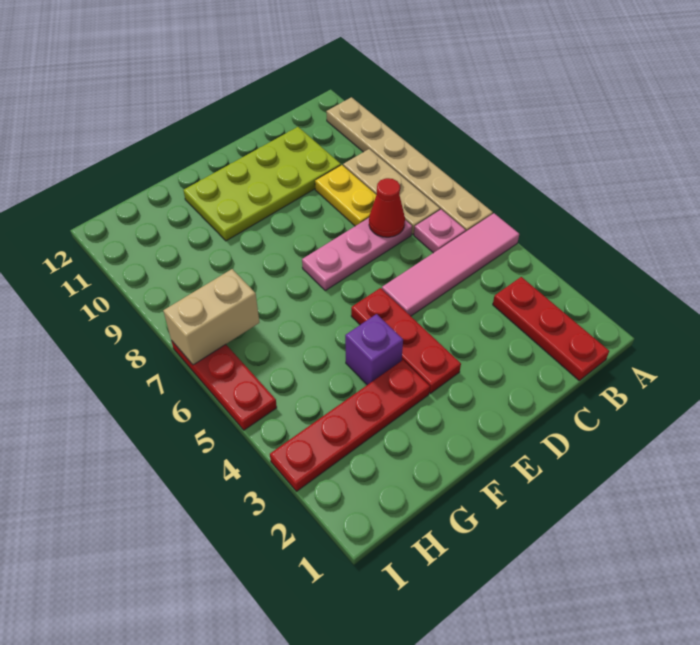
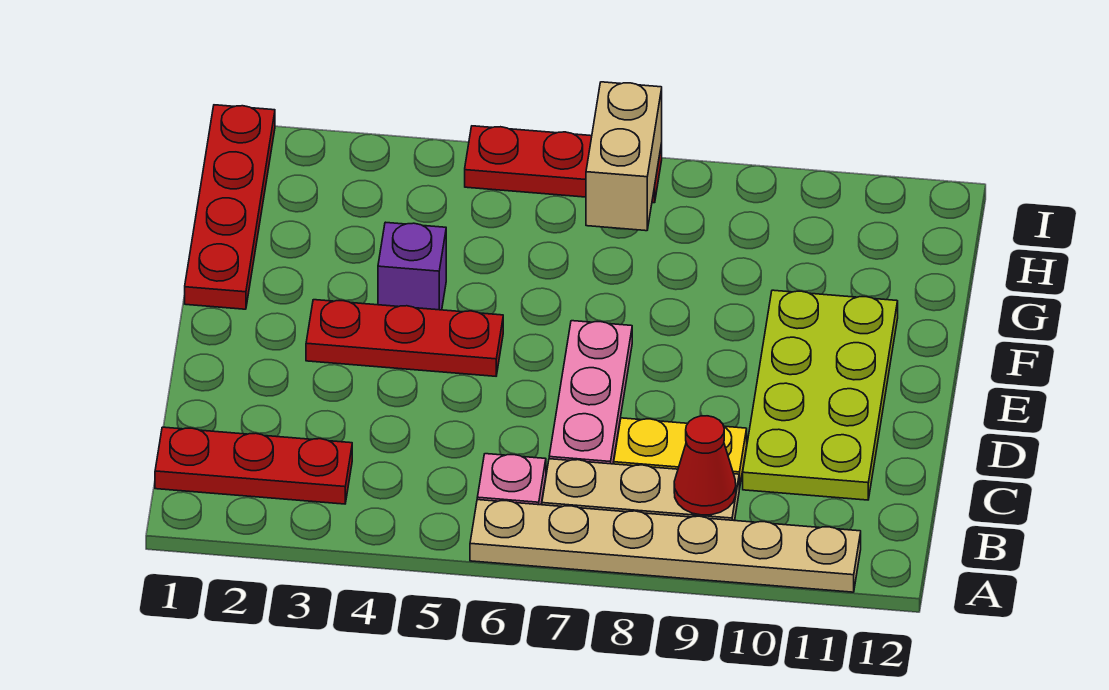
pink tile A5:D5 level 1 -> none
red cone C7 level 2 -> red cone B9 level 2
red plate F3:I3 level 1 -> red plate F1:I1 level 1

